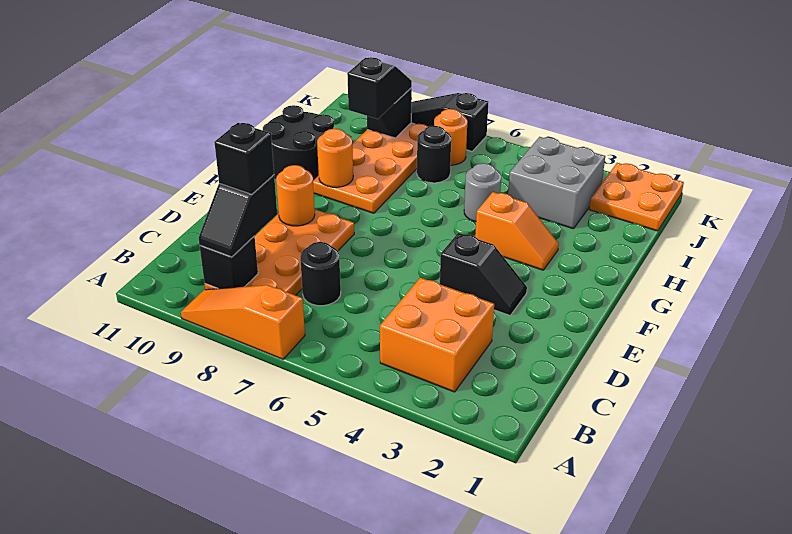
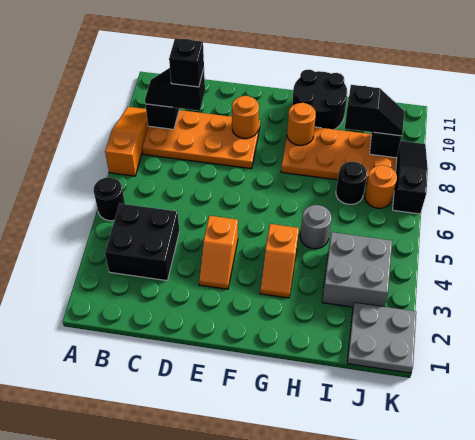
orange brick B3:C4 level 1 -> black brick B3:C4 level 1
black round brick C7 level 1 -> black round brick A5 level 1
black slope E3:E4 level 1 top 4 -> orange slope E3:E4 level 1 top 4
orange plate J1:K2 level 1 -> grey plate J1:K2 level 1

